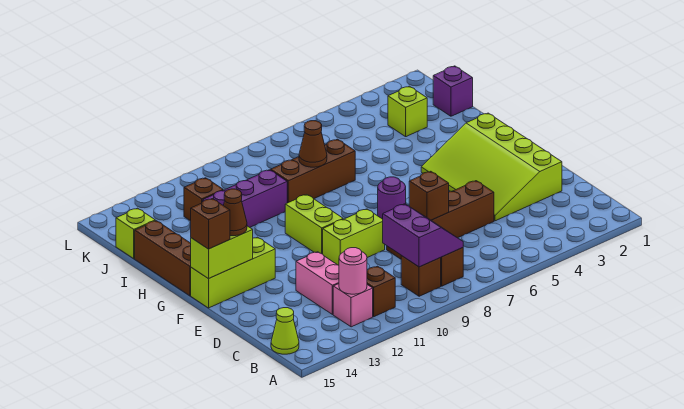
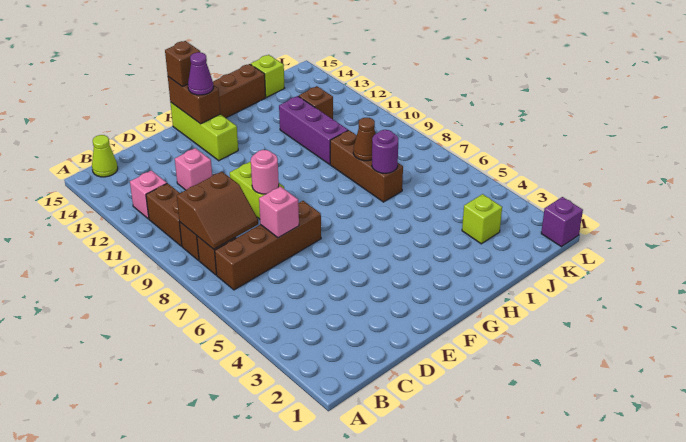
purple slope B8:C9 level 2 top 9 -> brown slope B8:C9 level 2 top 9
brown brick B11 level 1 -> brown brick B10:B11 level 1
pink round brick B12 level 2 -> pink round brick E9 level 2
pink brick C12:D12 level 1 -> pink brick D12 level 1
lime slope D2:G4 level 1 top 2 -> none
brown brick D5:D8 level 1 -> brown brick B7:E7 level 1
brown brick D7 level 2 -> pink brick D7 level 2
purple round brick F7 level 1 -> purple round brick I7 level 2
lime brick F10:G10 level 1 -> none
lime brick F14:F15 level 2 -> brown brick F14:F15 level 2
brown cone F14 level 3 -> purple cone F14 level 3
purple brick J1 level 1 -> purple brick L1 level 1

